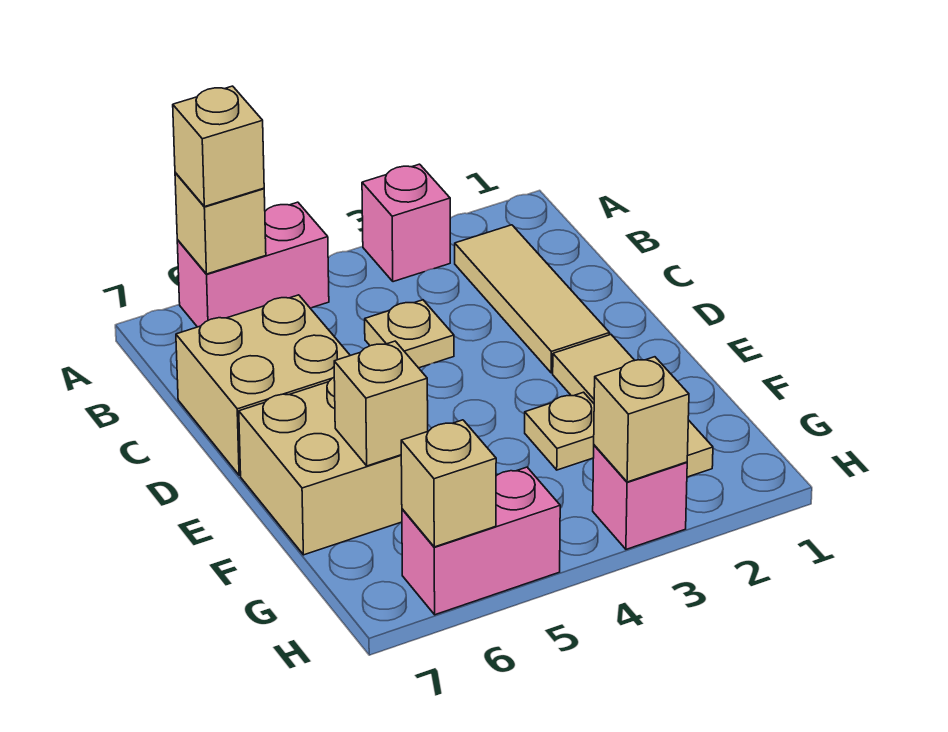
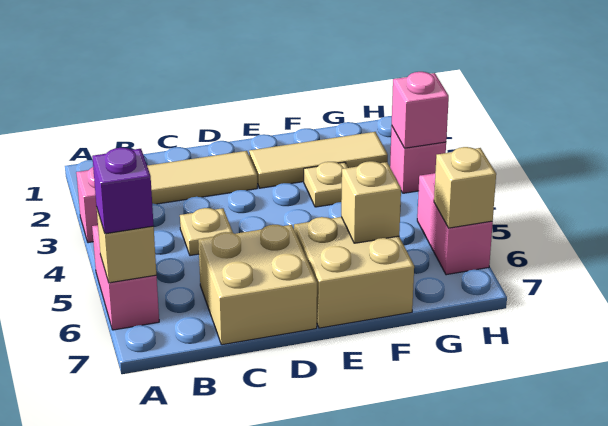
tan brick A6 level 3 -> purple brick A6 level 3
tan brick H3 level 2 -> pink brick H3 level 2

